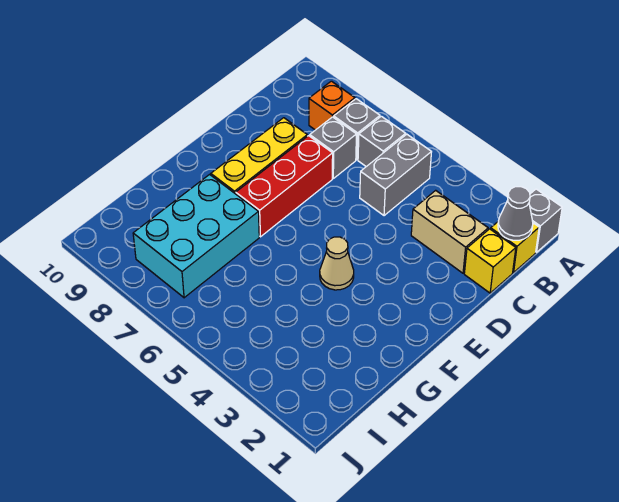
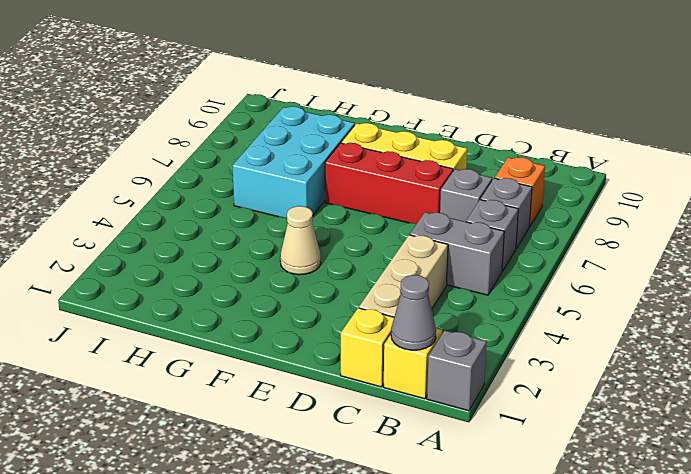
tan brick C2:C3 level 1 -> tan brick C2:C4 level 1
cyan brick G7:I8 level 1 -> cyan brick G6:H8 level 1

